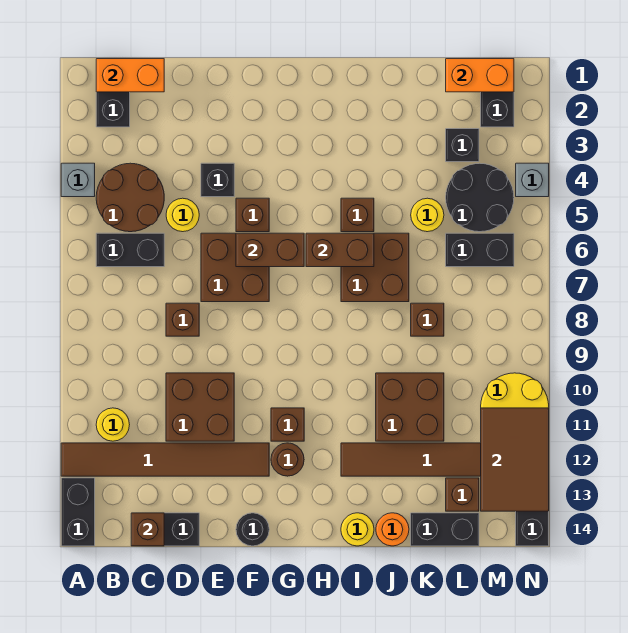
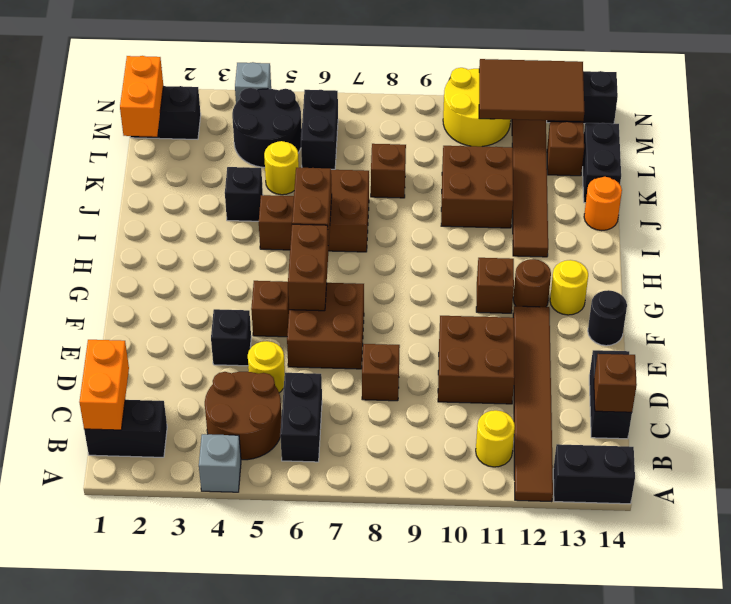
yellow round brick I14 level 1 -> yellow round brick G13 level 1
black brick L3 level 1 -> black brick J4 level 1

